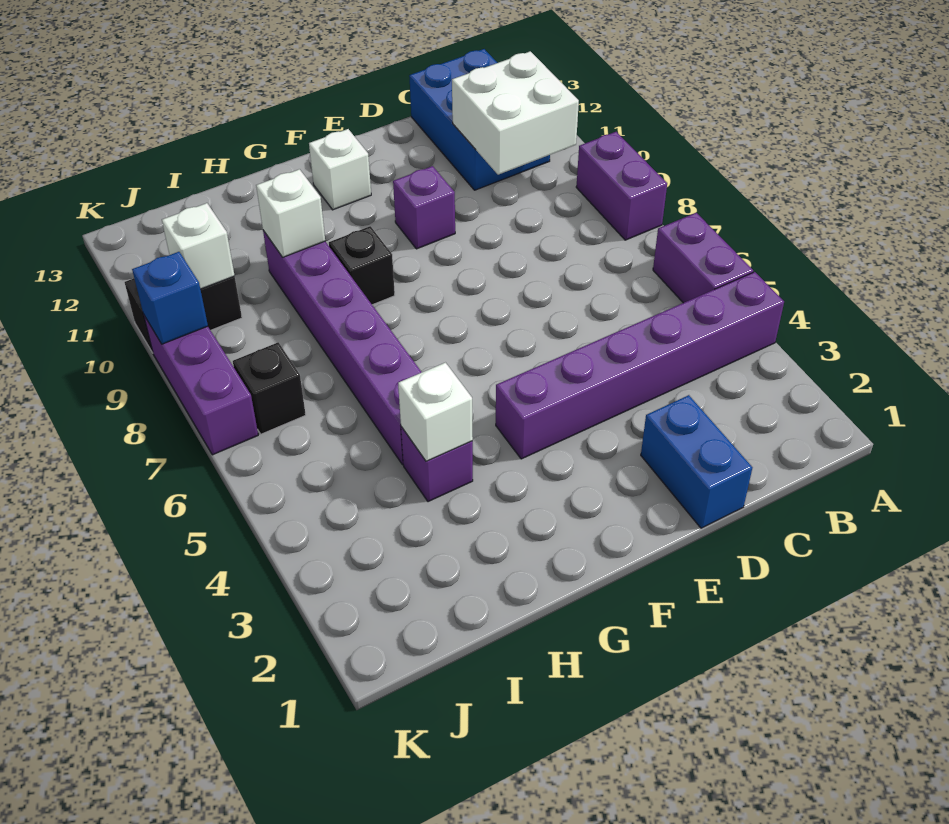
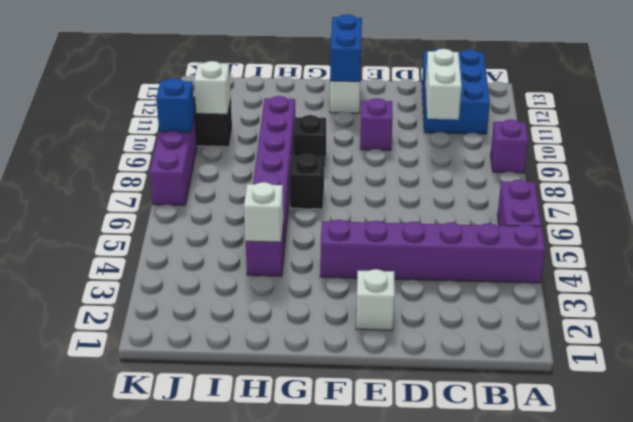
purple brick A8:A9 level 1 -> purple brick A9 level 1
white brick B10:C11 level 2 -> white brick C10:C11 level 2
blue brick D1:D2 level 1 -> blue brick F12:F13 level 2
white brick H10 level 2 -> white brick E2 level 1
black brick J7 level 1 -> black brick G7 level 1

